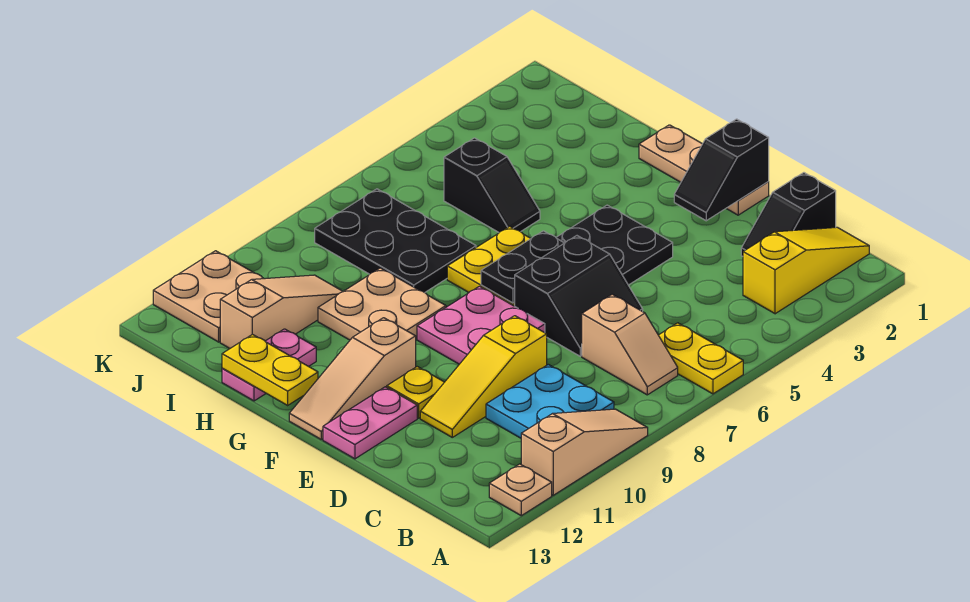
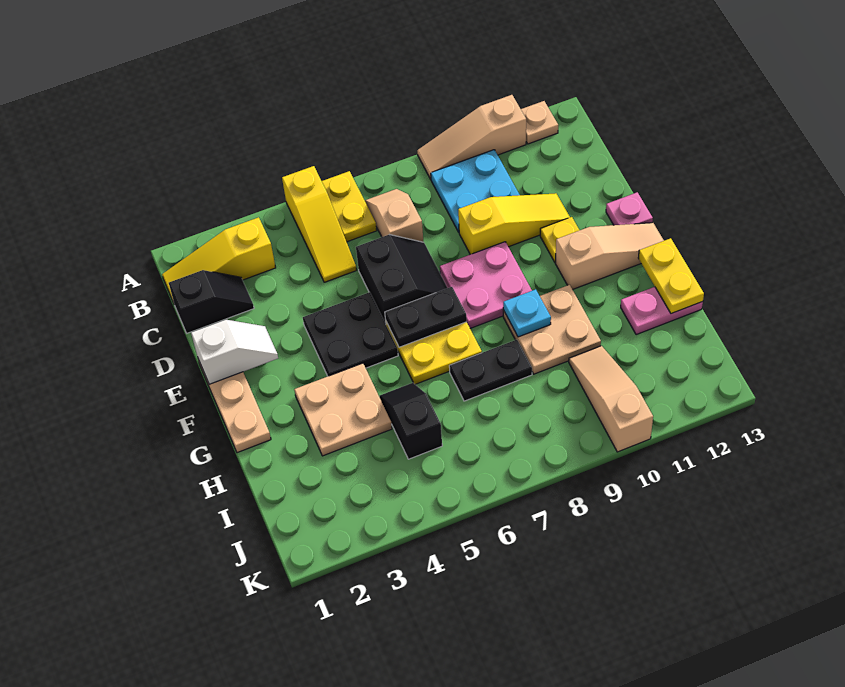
none -> yellow slope A5:C5 level 1 top A
black slope D6:E7 level 1 top E -> black slope D6:E7 level 1 top 6
black slope E1:E2 level 2 top 1 -> white slope E1:E2 level 2 top 1
pink plate E12:E13 level 1 -> pink plate E13 level 1
none -> cyan plate G9 level 2
black plate H7:J8 level 1 -> black plate H7:H8 level 1
tan slope I10:I12 level 1 top 12 -> tan slope I10:K10 level 1 top K
tan plate J11:K12 level 1 -> tan plate G3:H4 level 1

